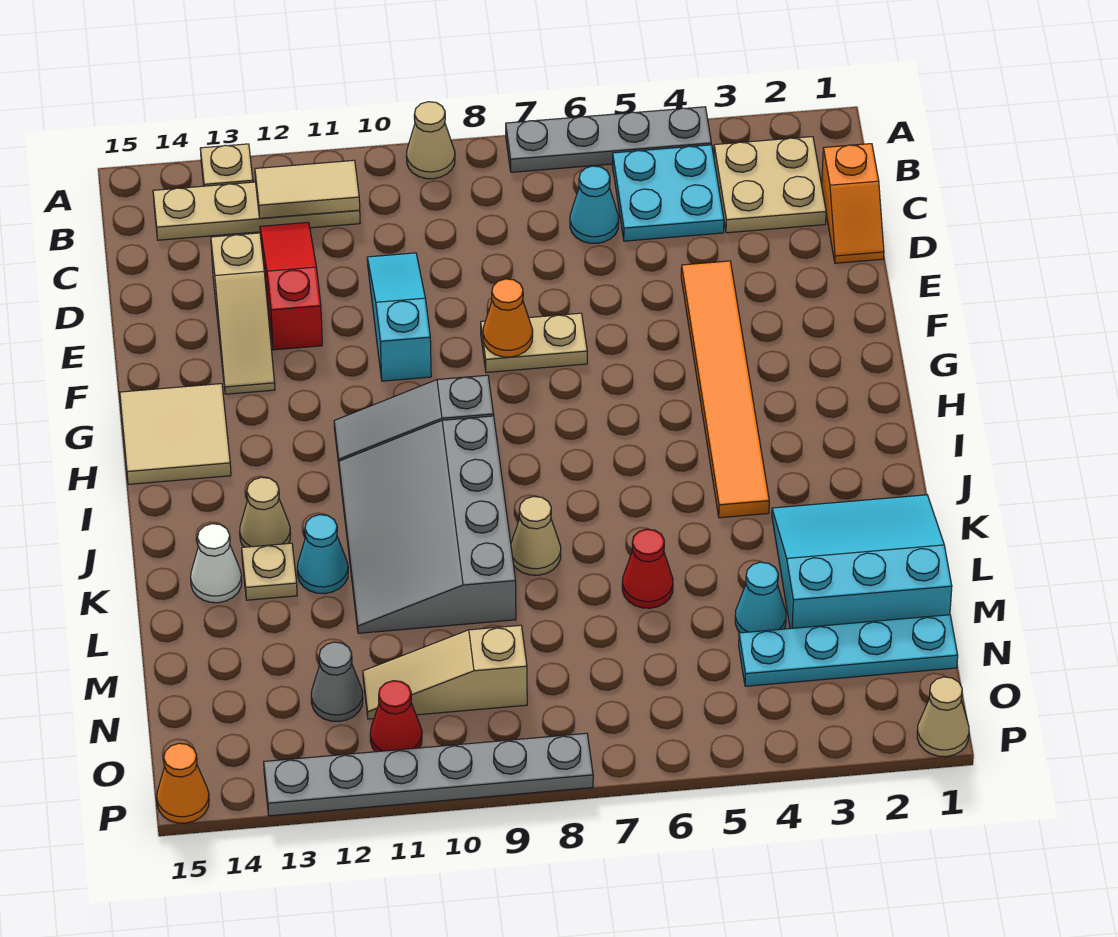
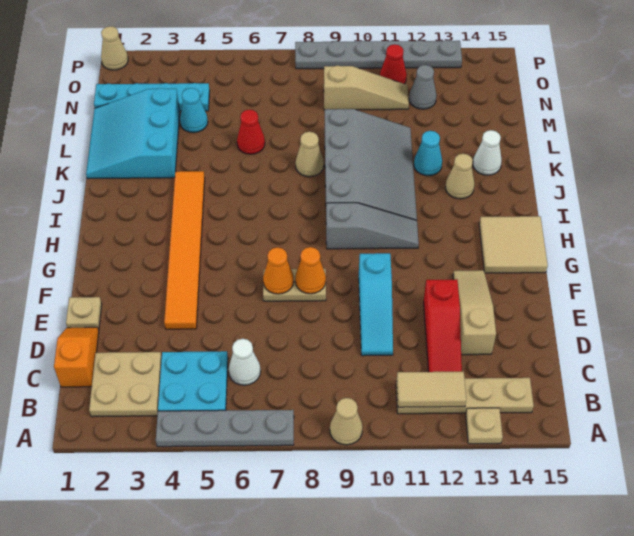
cyan cone C6 level 1 -> white cone C6 level 1
cyan slope K1:M3 level 1 top M -> cyan slope K1:M3 level 1 top 3
tan plate K13 level 1 -> tan plate E1 level 1
orange cone P15 level 1 -> orange cone F7 level 2

